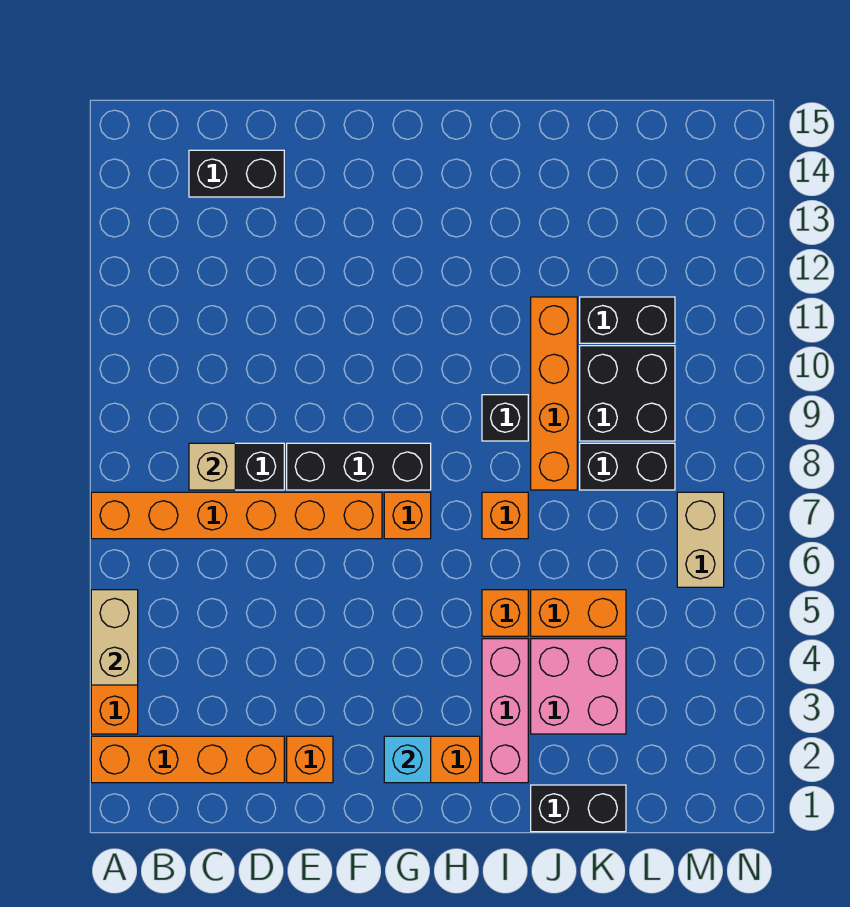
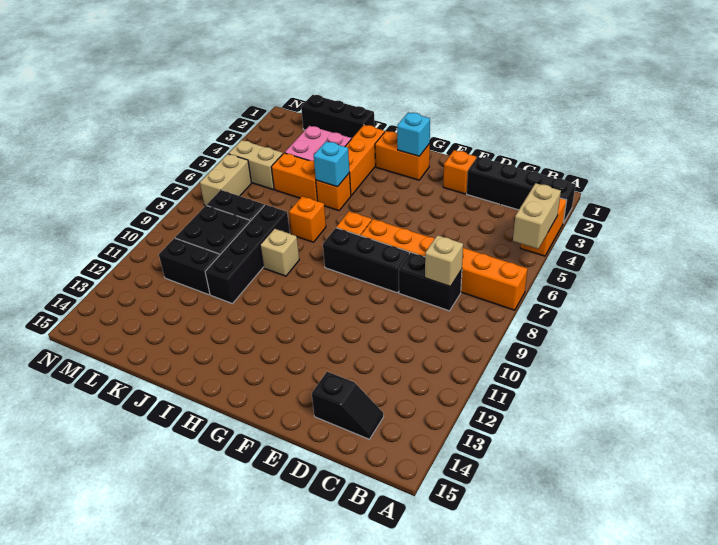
orange brick A2:D2 level 1 -> black brick A2:D2 level 1
black brick C14:D14 level 1 -> black slope C14:D14 level 1 top D
pink brick I2:I4 level 1 -> orange brick I2:I4 level 1
none -> cyan brick I5 level 2
black brick I9 level 1 -> tan brick I9 level 1
black brick J1:K1 level 1 -> black brick J1:L1 level 1
orange brick J8:J11 level 1 -> black brick J8:J11 level 1
none -> tan brick L5:M5 level 1

